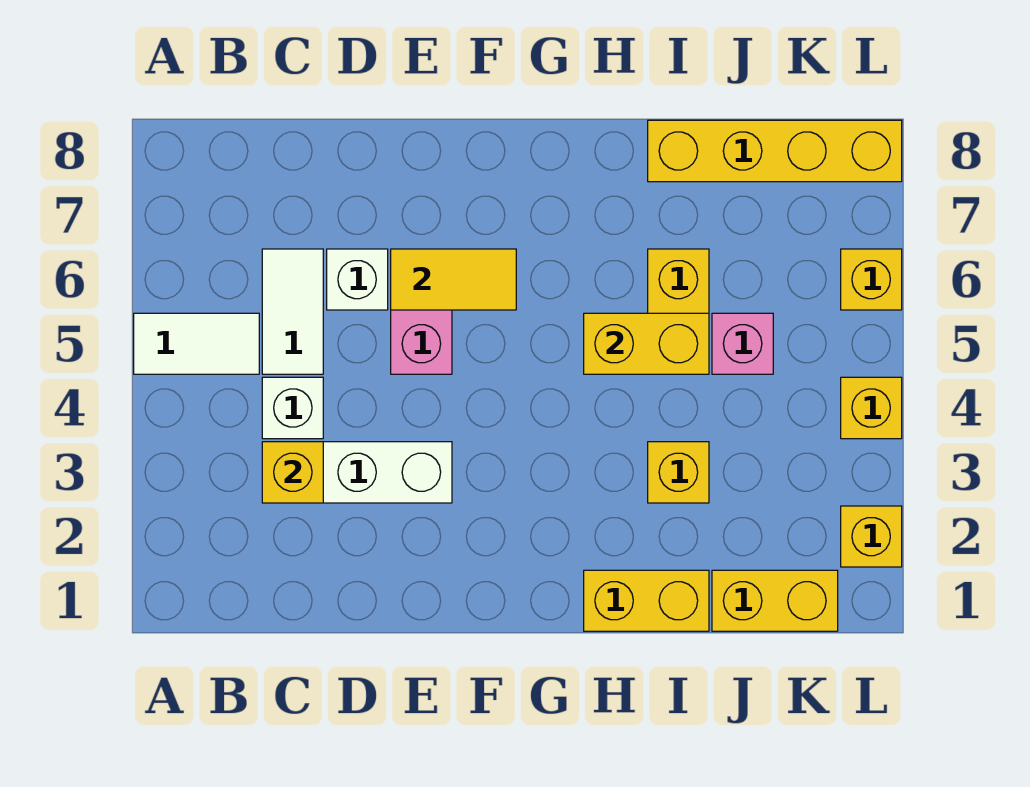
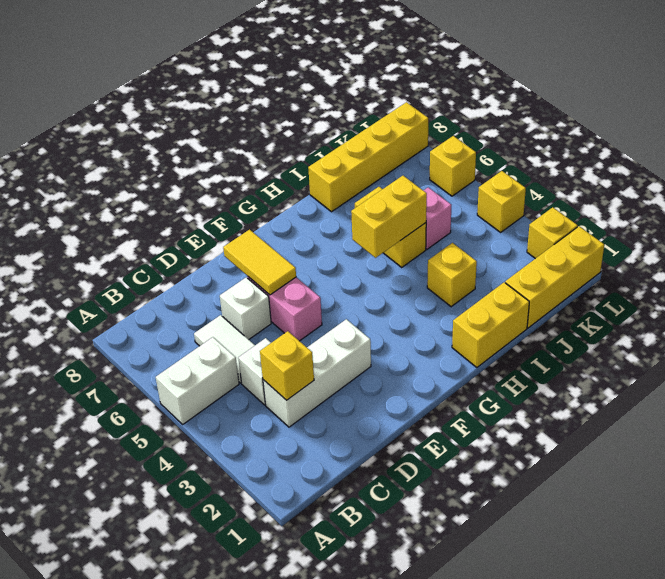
white tile A5:B5 level 1 -> white brick A5:B5 level 1
yellow tile E6:F6 level 2 -> yellow tile E6:E7 level 2
yellow brick J1:K1 level 1 -> yellow brick J1:L1 level 1

